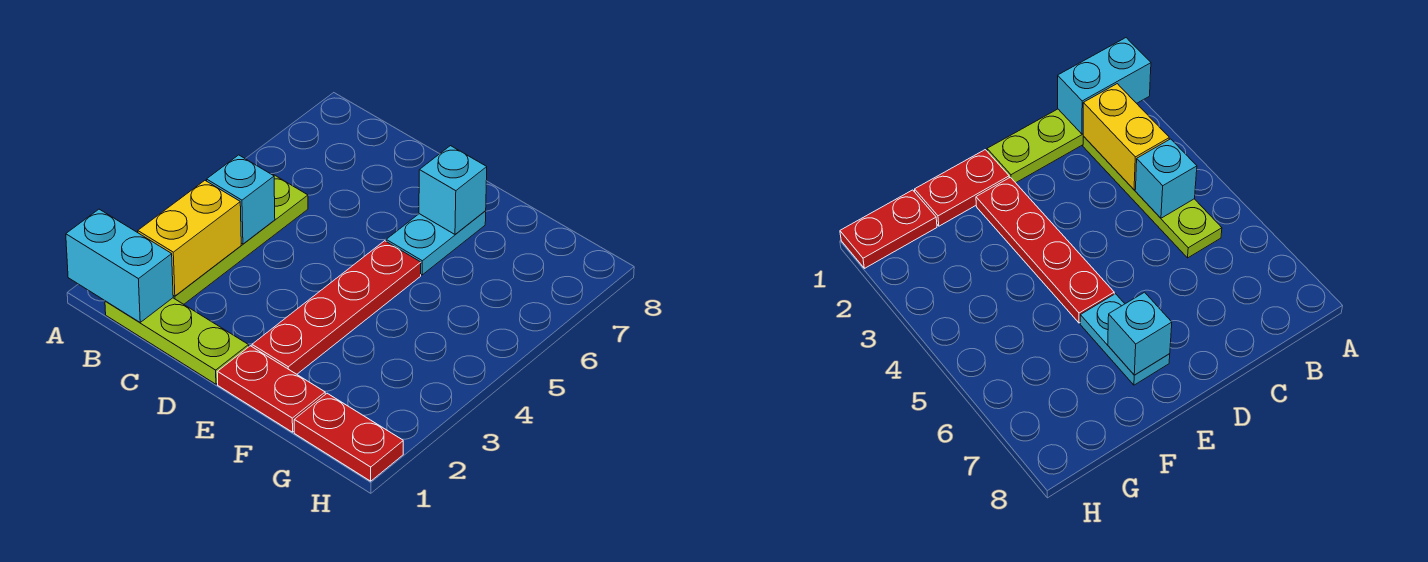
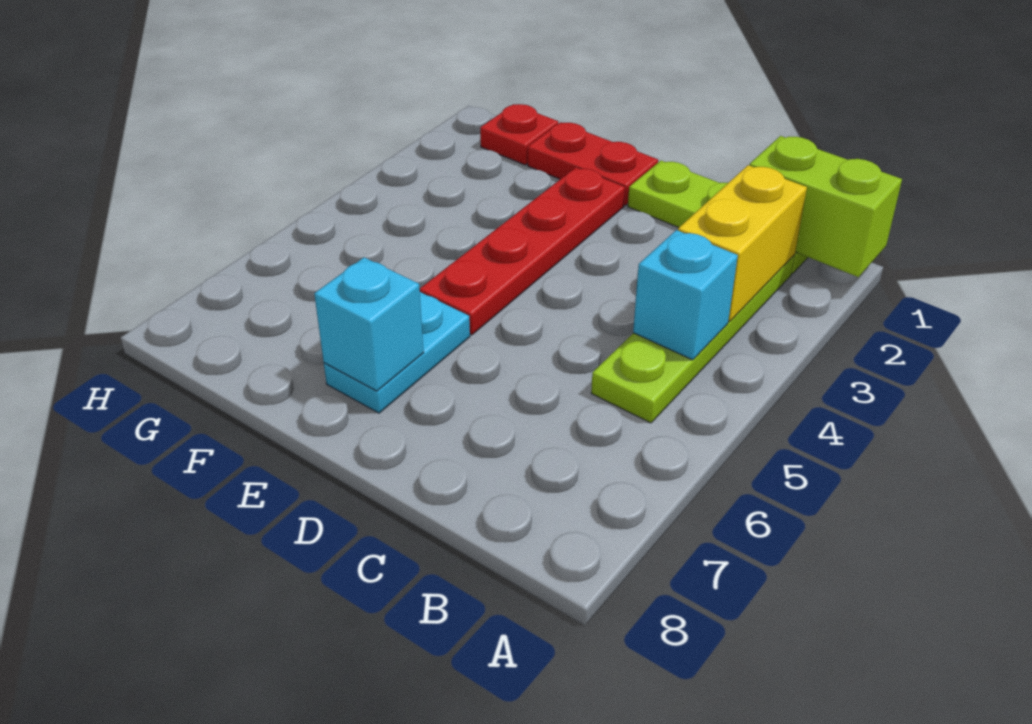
cyan brick A1:B1 level 2 -> lime brick A1:B1 level 2
red plate G1:H1 level 1 -> red plate G1 level 1

